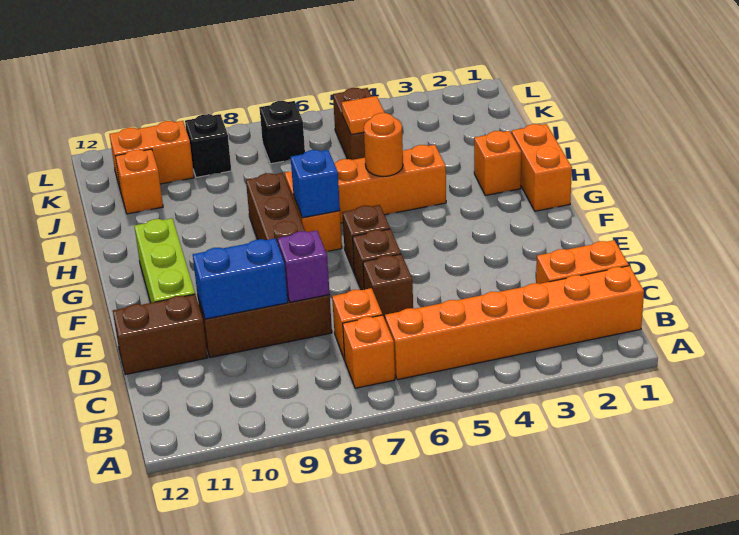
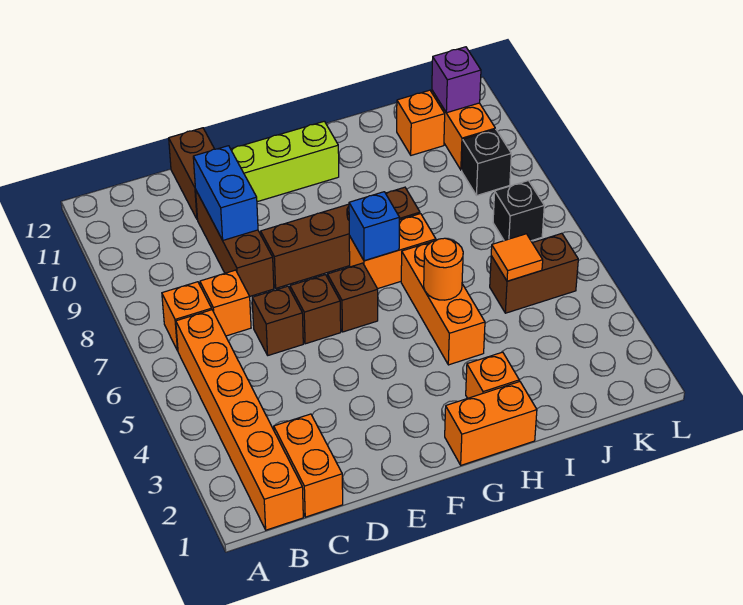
purple brick D8 level 2 -> purple brick K11 level 2

